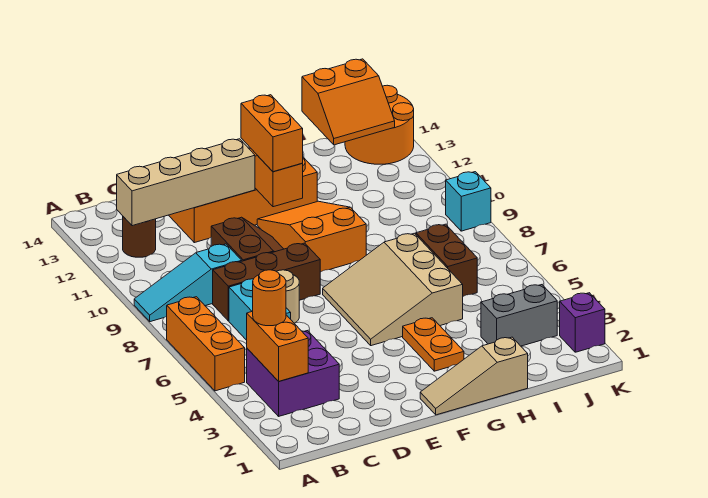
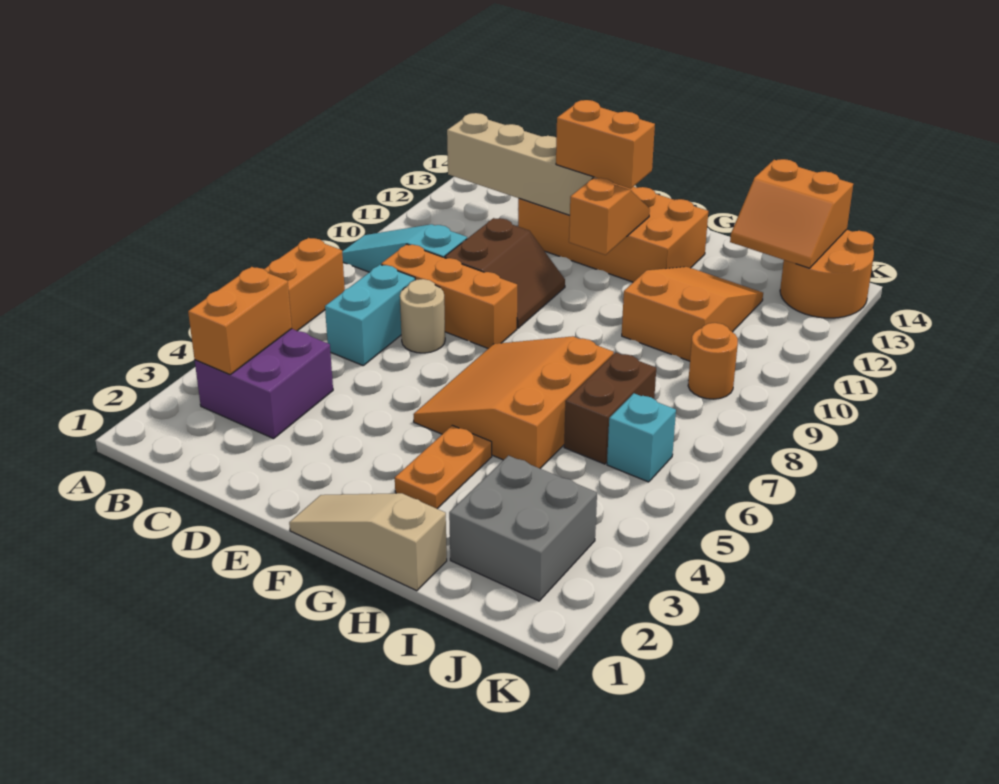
orange round brick B4 level 3 -> orange round brick J9 level 1
brown round brick B12 level 1 -> none
brown brick C8:E8 level 1 -> orange brick C8:E8 level 1
tan slope F5:H7 level 1 top H -> orange slope F5:H7 level 1 top H
orange slope F9:G11 level 1 top 9 -> orange slope H10:I12 level 1 top 10
orange brick F11:F12 level 3 -> orange brick E12:F12 level 3
grey brick I3:J3 level 1 -> grey brick I2:J3 level 1
purple brick K2 level 1 -> none
cyan brick K9 level 1 -> cyan brick J6 level 1

